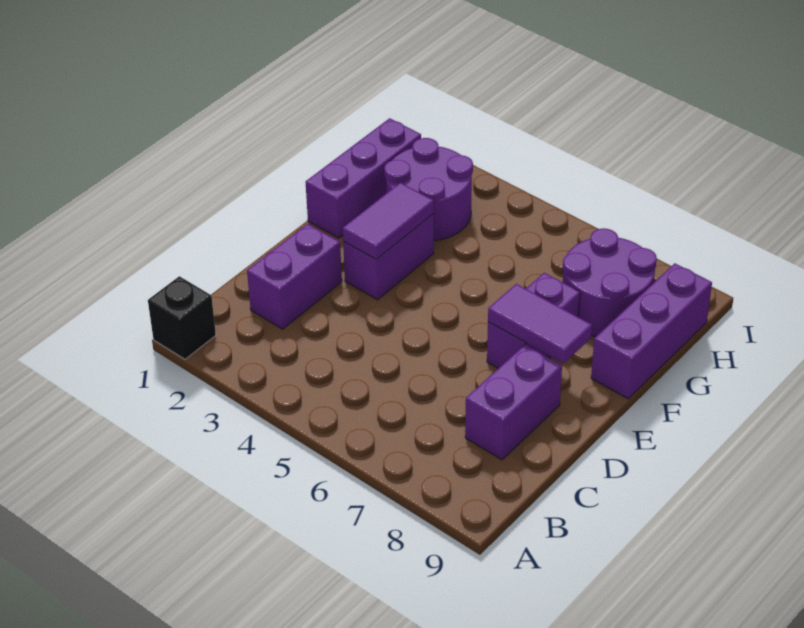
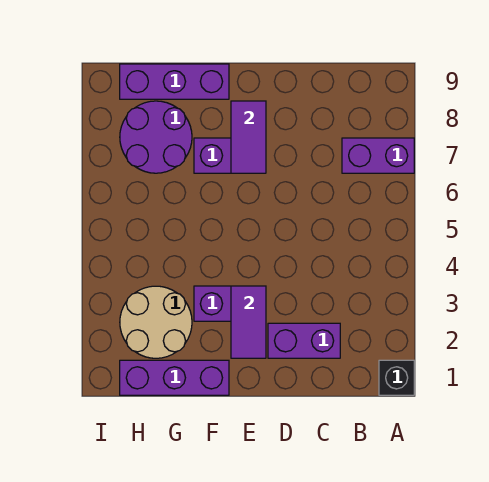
purple brick C8:D8 level 1 -> purple brick A7:B7 level 1
purple tile E3:F3 level 2 -> purple tile E2:E3 level 2
purple round brick G2:H3 level 1 -> tan round brick G2:H3 level 1

